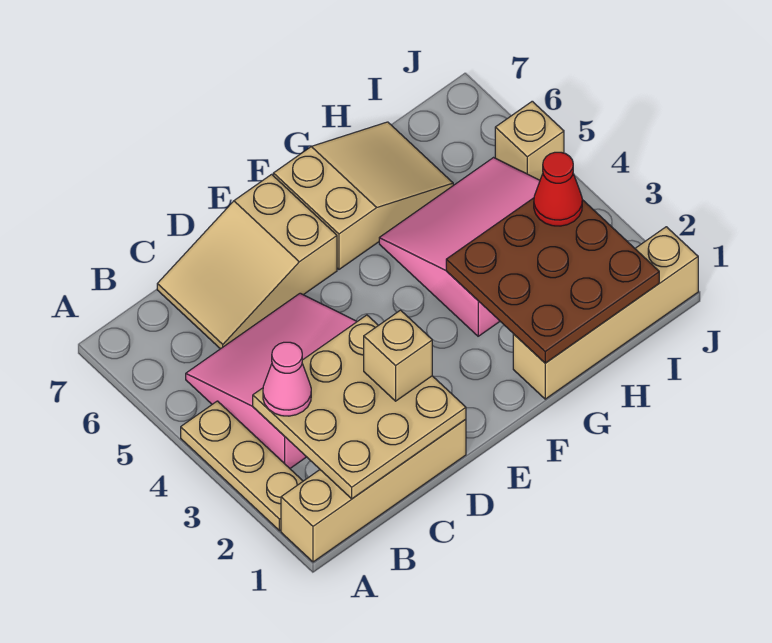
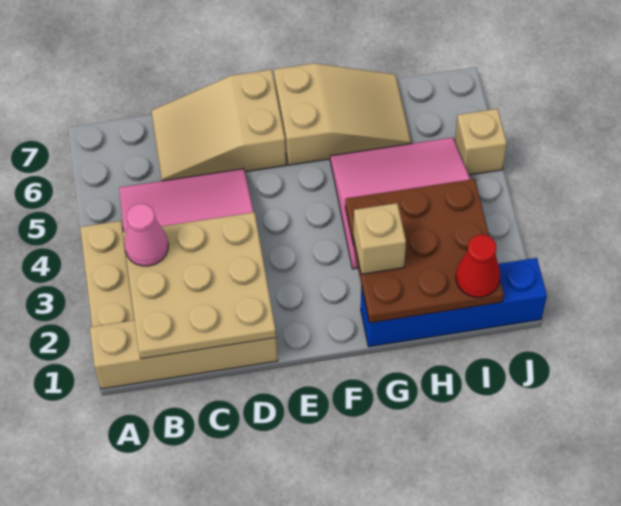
tan brick D2 level 3 -> tan brick G2 level 3
tan brick G1:J1 level 1 -> blue brick G1:J1 level 1
red cone I3 level 3 -> red cone I1 level 3

